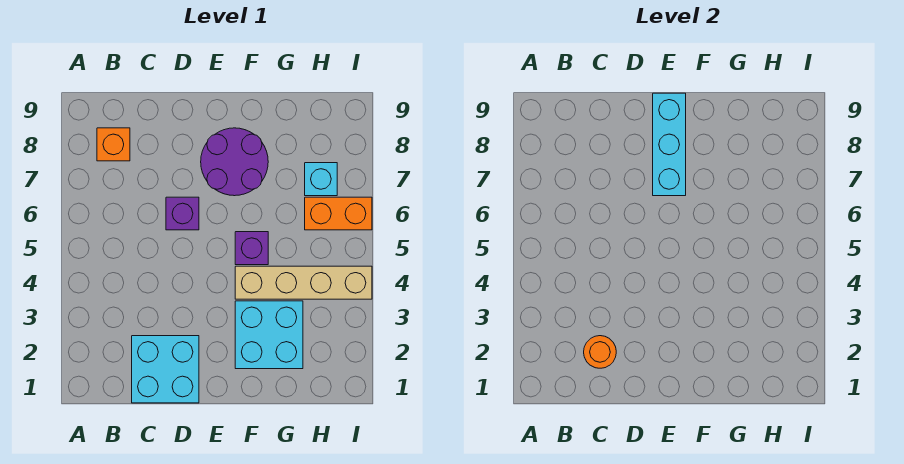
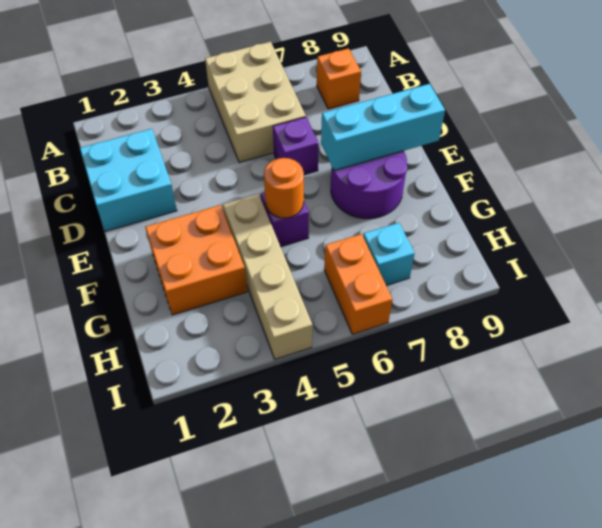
none -> tan brick A5:C6 level 1
orange round brick C2 level 2 -> orange round brick F5 level 2
cyan brick F2:G3 level 1 -> orange brick F2:G3 level 1

